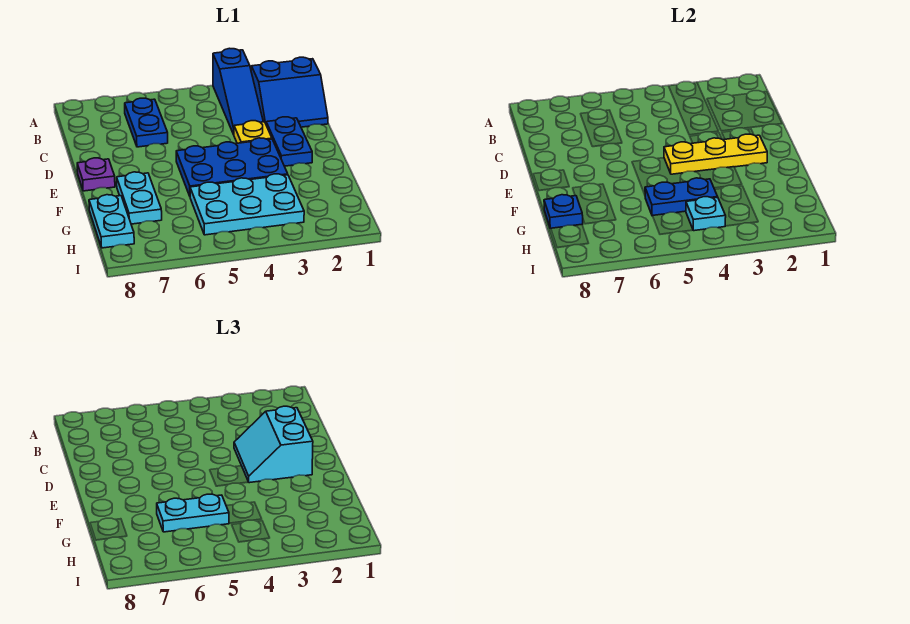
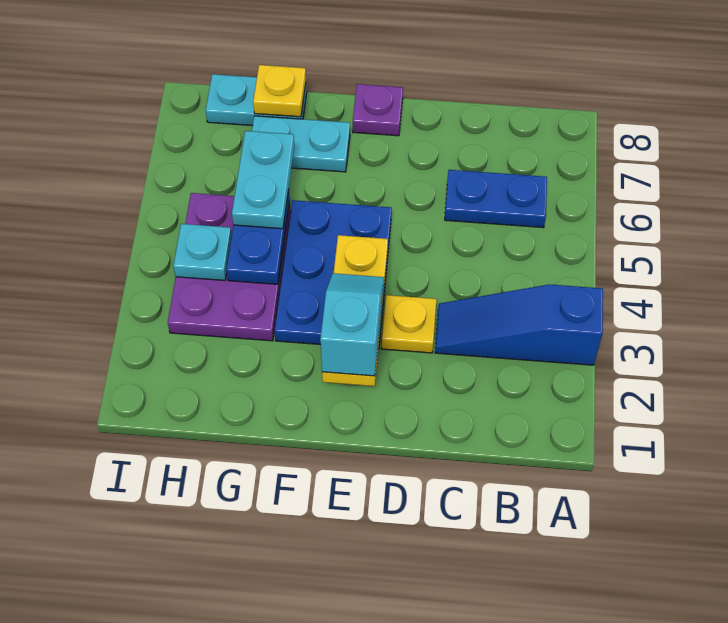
blue slope B1:C2 level 1 top B -> none
blue plate D2:E2 level 1 -> none
cyan slope D2:E3 level 3 top 2 -> cyan slope E2:E3 level 3 top 2
cyan plate G3:H5 level 1 -> purple plate G3:H5 level 1
blue plate G8 level 2 -> yellow plate G8 level 2

